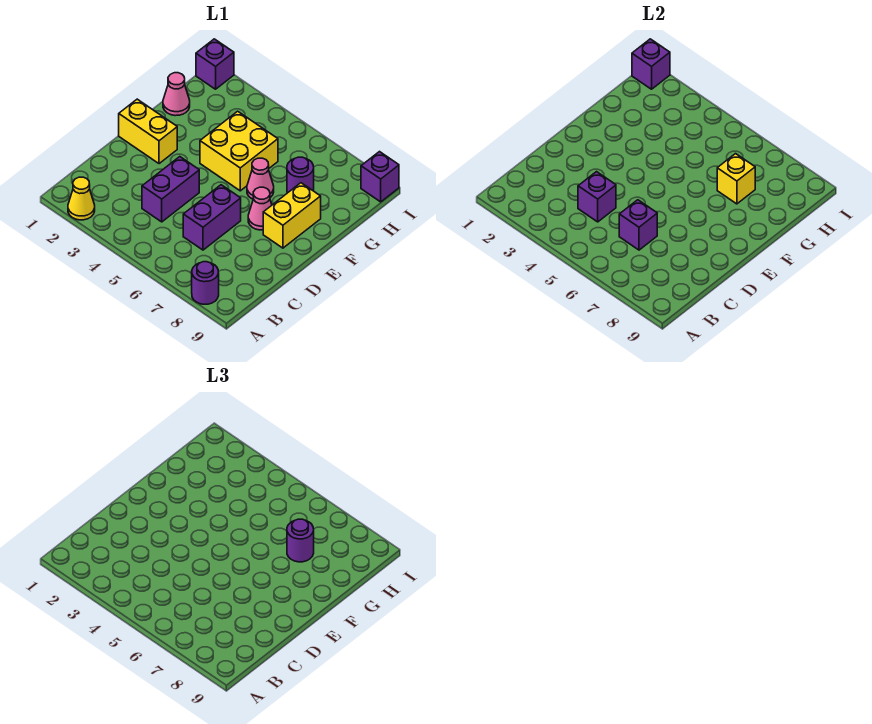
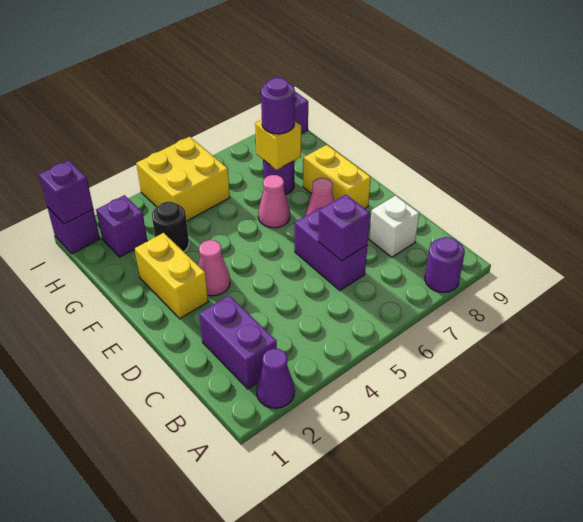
yellow cone A2 level 1 -> purple cone A2 level 1
purple brick C4:D4 level 1 -> purple brick B2:C2 level 1
purple brick C4 level 2 -> purple brick H2 level 1
none -> white brick C8 level 1
yellow brick E1:E2 level 1 -> yellow brick E2:F2 level 1
yellow brick F4:G5 level 1 -> yellow brick H4:I5 level 1
pink cone G1 level 1 -> pink cone E3 level 1
none -> black round brick G3 level 1

